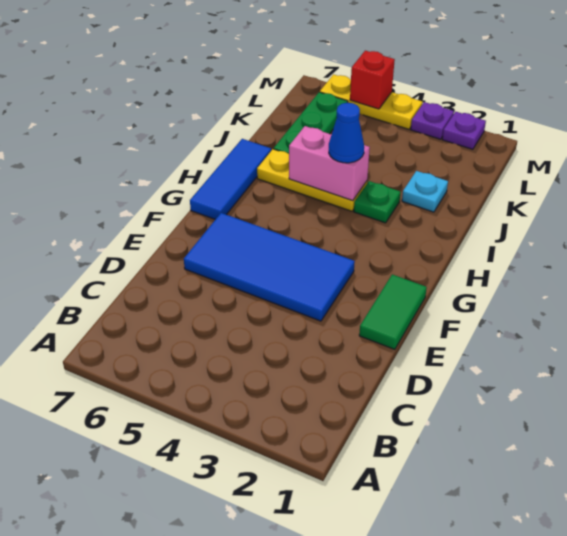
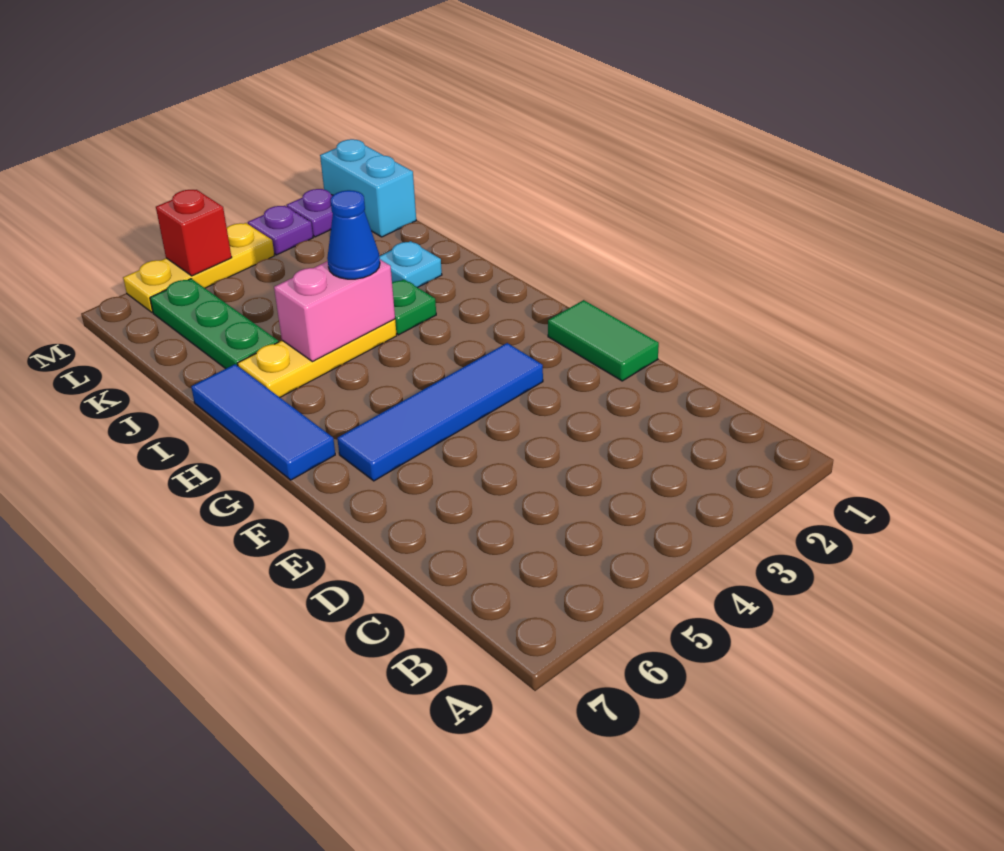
blue tile E3:F6 level 1 -> blue tile F3:F6 level 1
none -> cyan brick L1:M1 level 1

